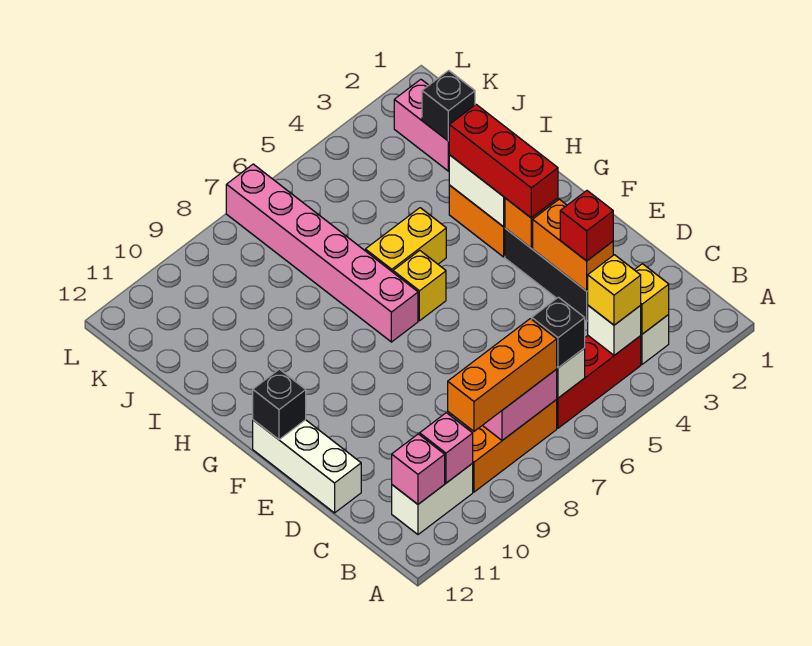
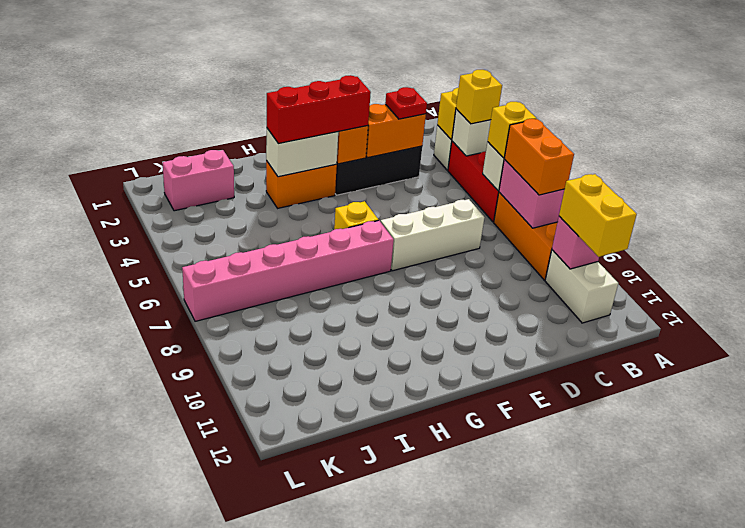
black brick B6 level 3 -> yellow brick B6 level 3
orange brick B7:B9 level 3 -> orange brick B7:B8 level 3
pink brick B11 level 2 -> none
red brick D3 level 3 -> red plate D3 level 3
white brick D12:F12 level 1 -> white brick D7:F7 level 1
black brick F12 level 2 -> none
yellow brick H5:H6 level 1 -> yellow brick B10:B11 level 3
black brick J2 level 2 -> none

